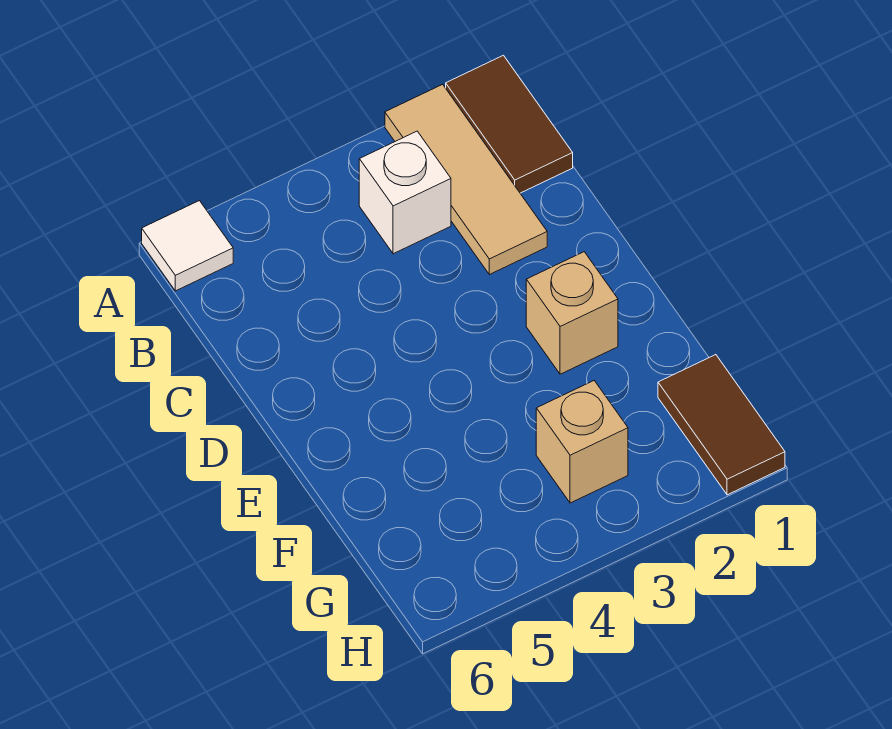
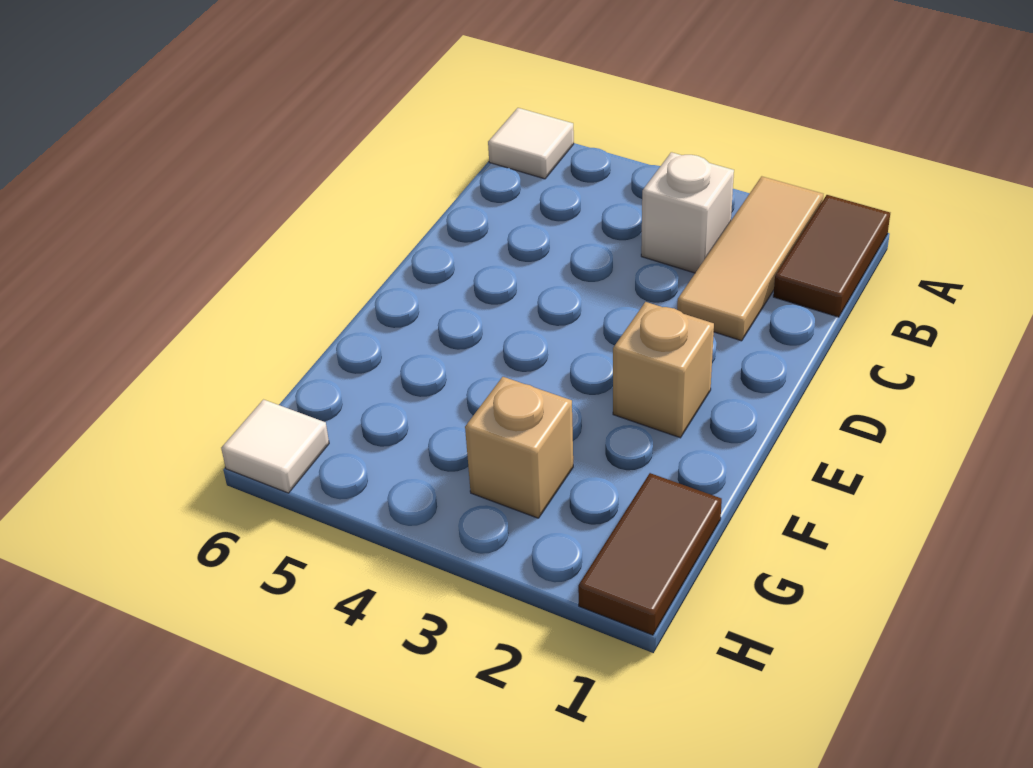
none -> white tile H6 level 1

